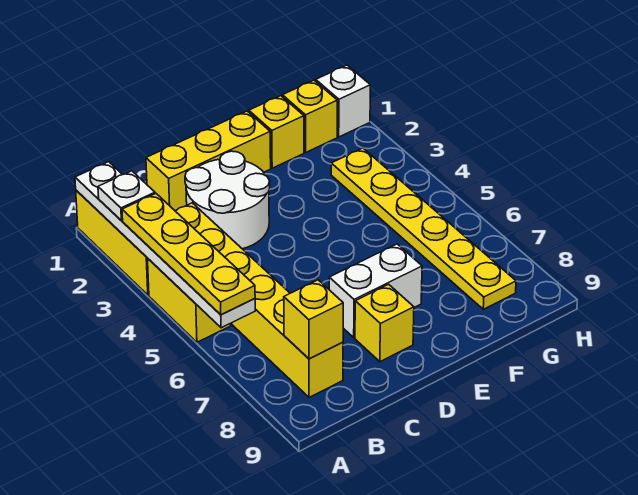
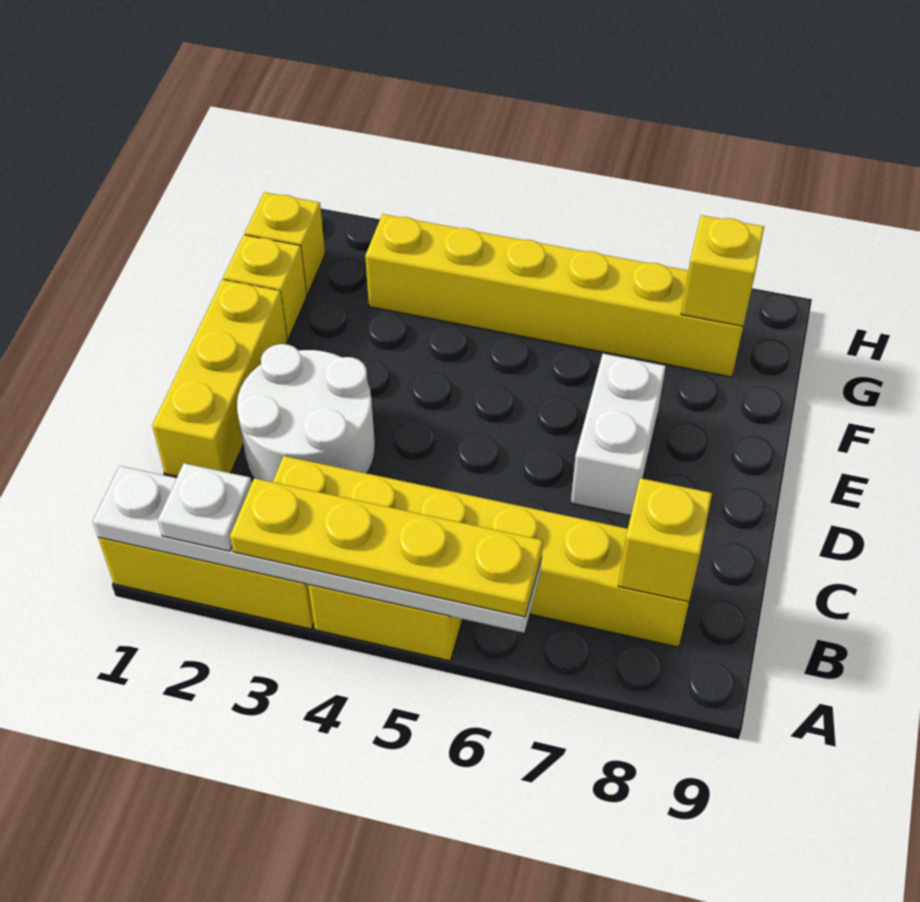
yellow brick D8 level 1 -> yellow brick G8 level 2
yellow plate G3:G8 level 1 -> yellow brick G3:G8 level 1
white brick H1 level 1 -> none

